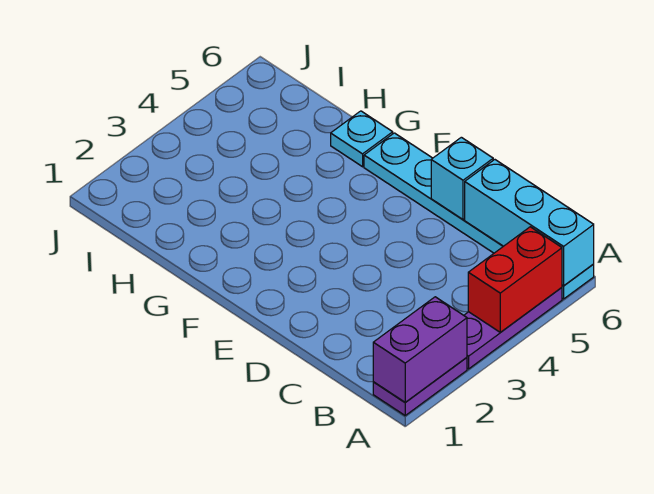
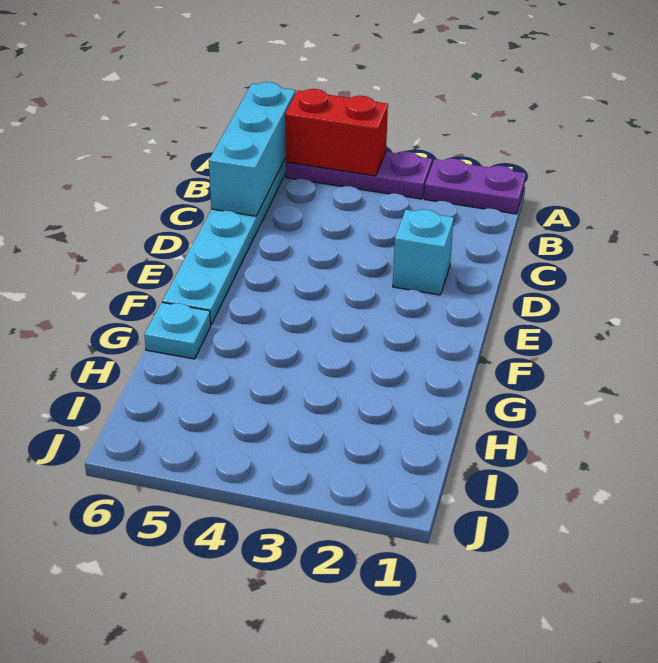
purple brick A1:A2 level 2 -> none
cyan brick D6 level 2 -> cyan brick D2 level 1

